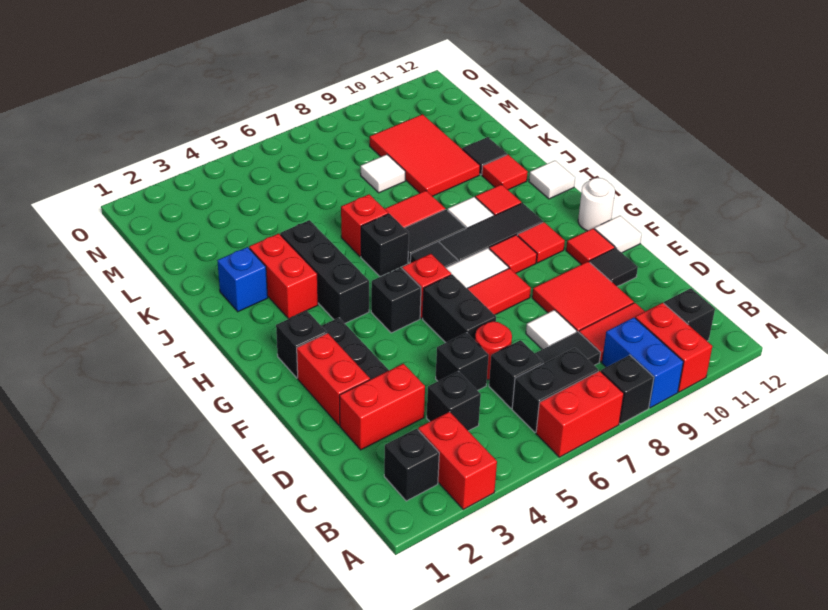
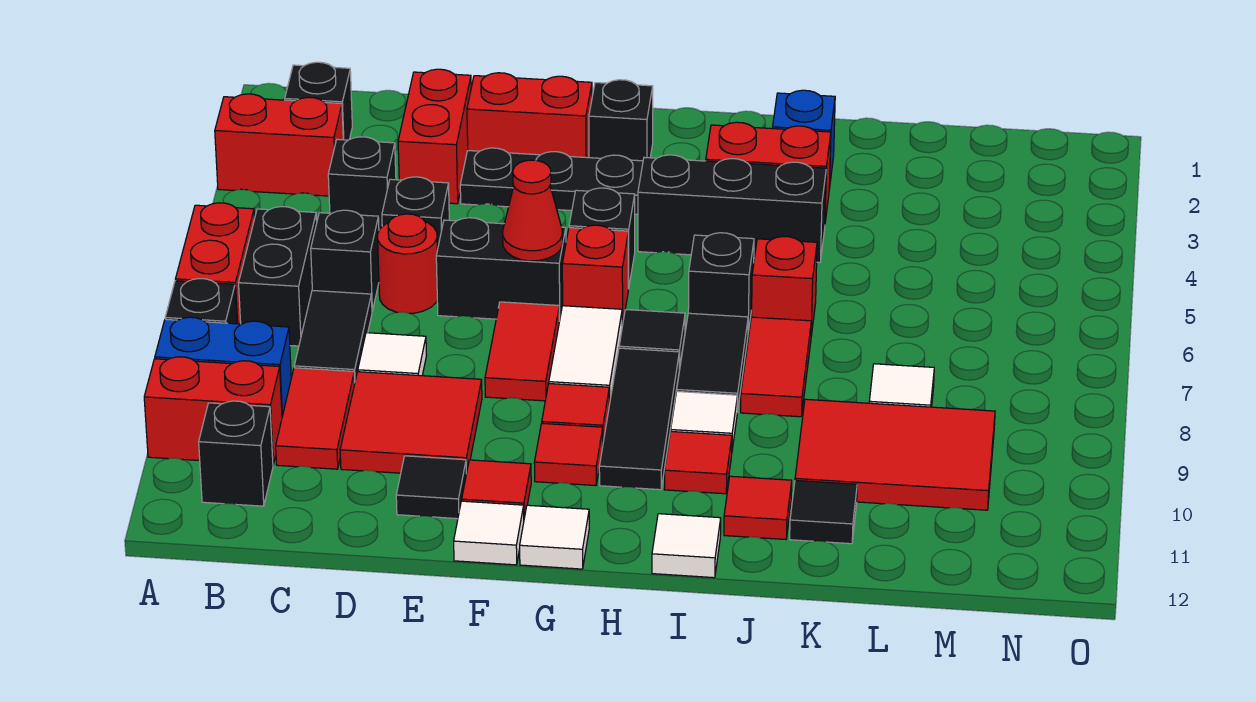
none -> red cone F6 level 2
white round brick G12 level 1 -> white tile G12 level 1

